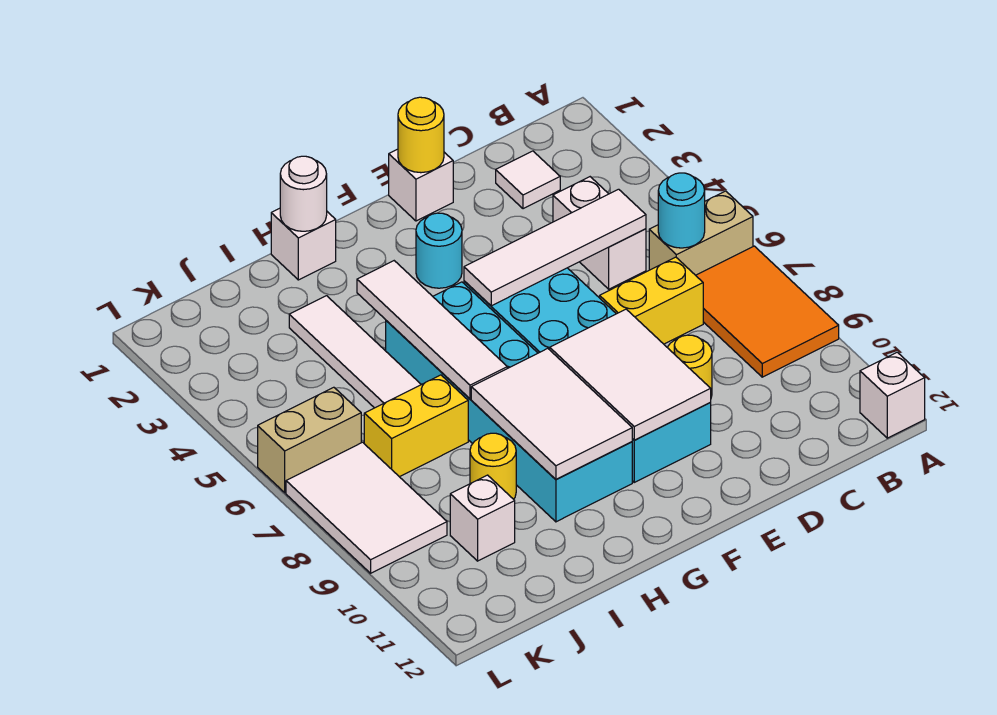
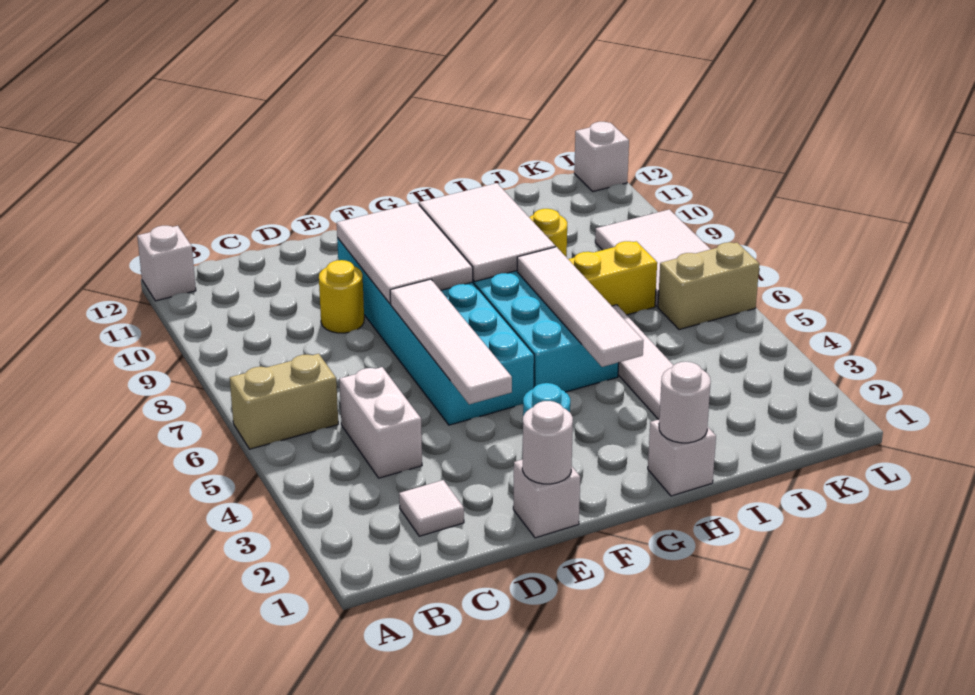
orange tile A7:B9 level 1 -> none
cyan round brick B6 level 2 -> none
white tile C5:F5 level 2 -> white tile E4:E7 level 2
yellow brick C7:D7 level 1 -> none
yellow round brick E1 level 2 -> white round brick E1 level 2
white brick J10 level 1 -> white brick L12 level 1

